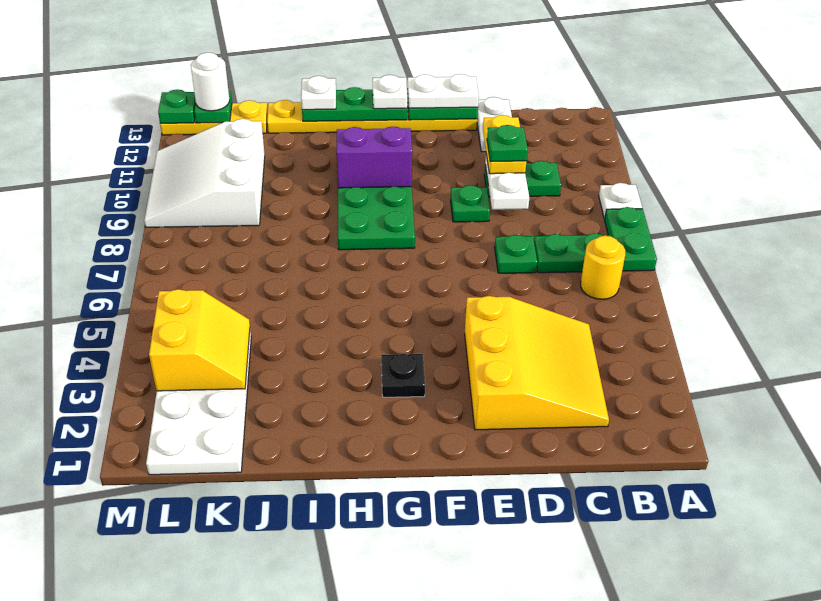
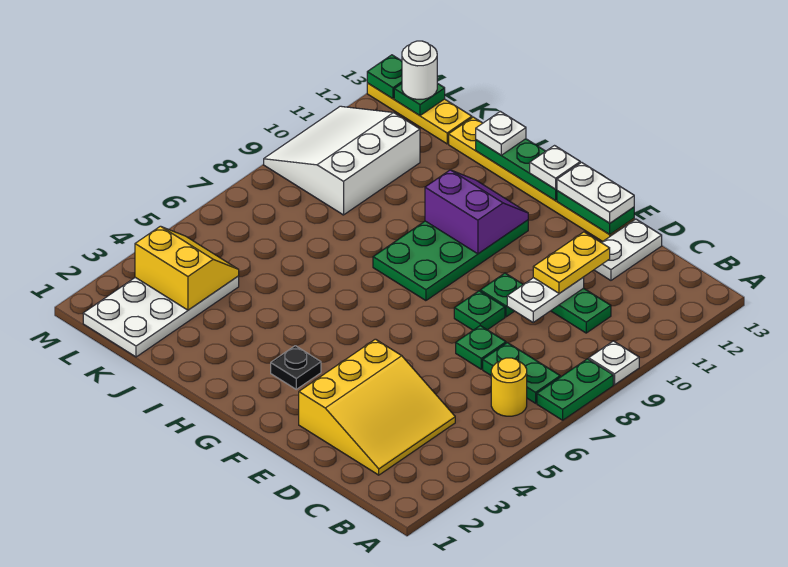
green plate D10 level 4 -> green plate E8 level 1
yellow slope K3:L4 level 2 top L -> yellow slope K3:L4 level 2 top 3

